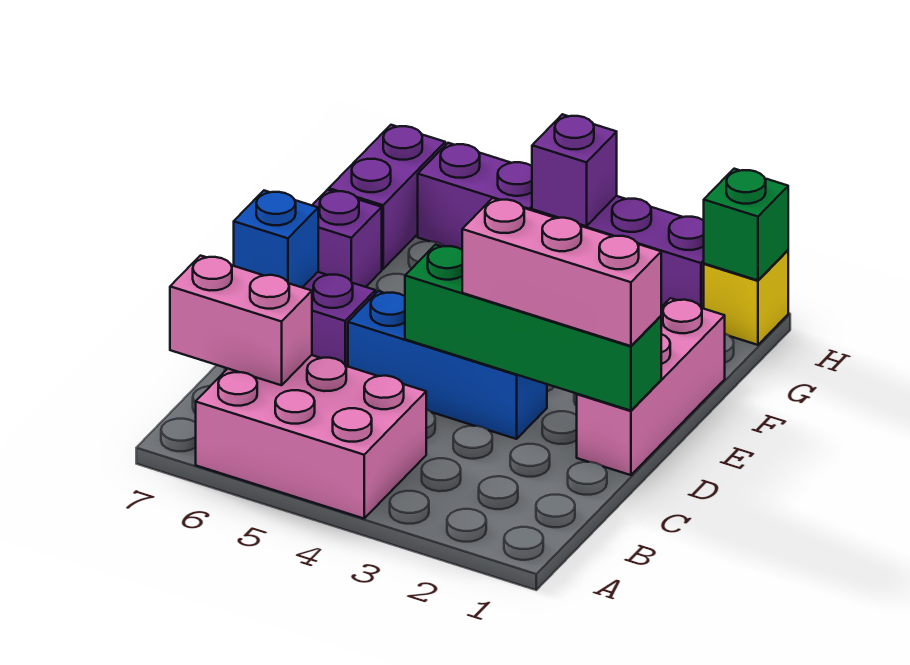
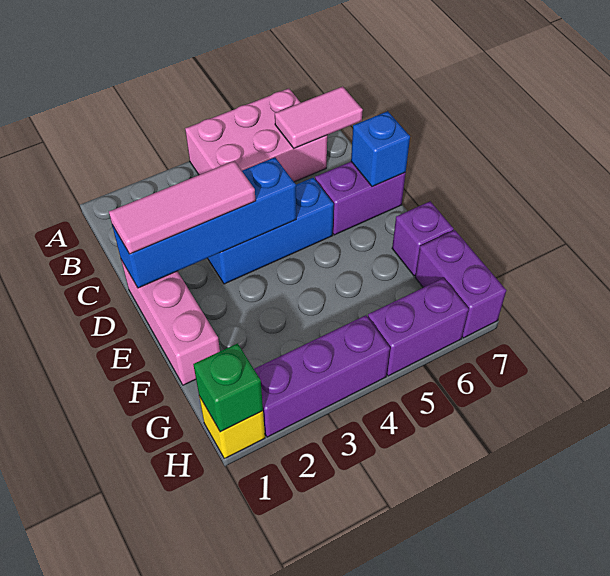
pink brick B6:B7 level 2 -> pink tile B6:B7 level 2
green brick D1:D4 level 2 -> blue brick D1:D4 level 2
pink brick D1:D3 level 3 -> pink tile D1:D3 level 3
purple brick H4 level 2 -> none

